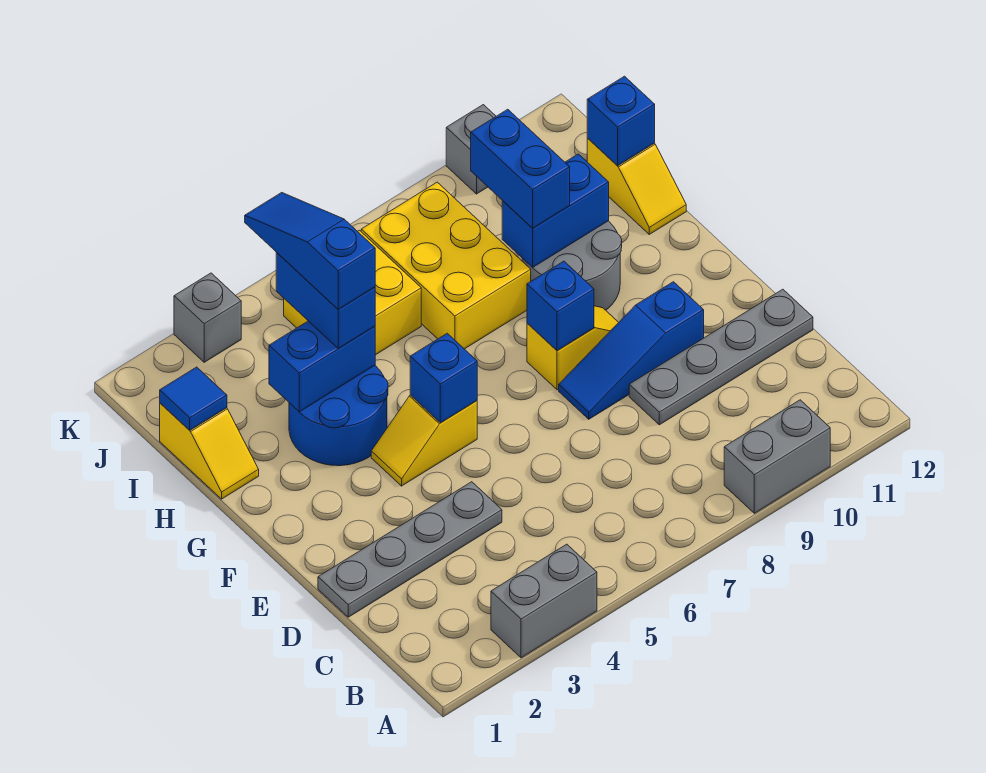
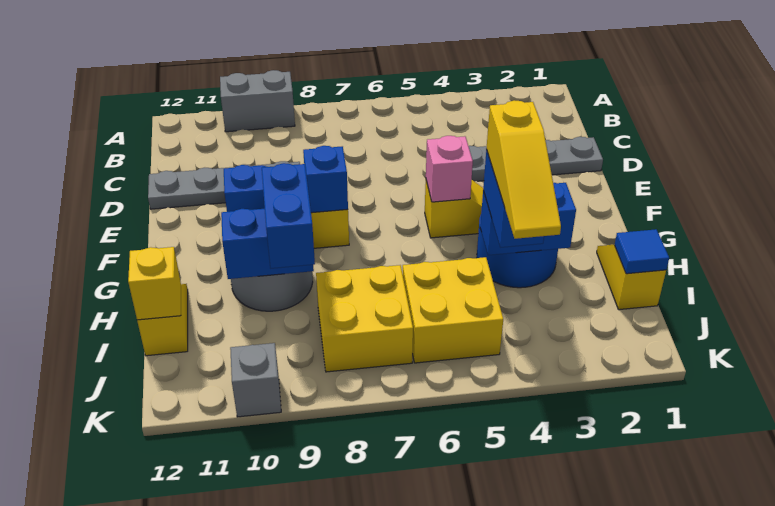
grey brick A3:A4 level 1 -> none
blue brick F5 level 2 -> pink brick F5 level 2
blue slope H4:J4 level 4 top H -> yellow slope H4:J4 level 4 top H
yellow brick H7:J8 level 1 -> yellow brick I7:J8 level 1
blue brick I12 level 2 -> yellow brick I12 level 2
grey brick K3 level 1 -> none

